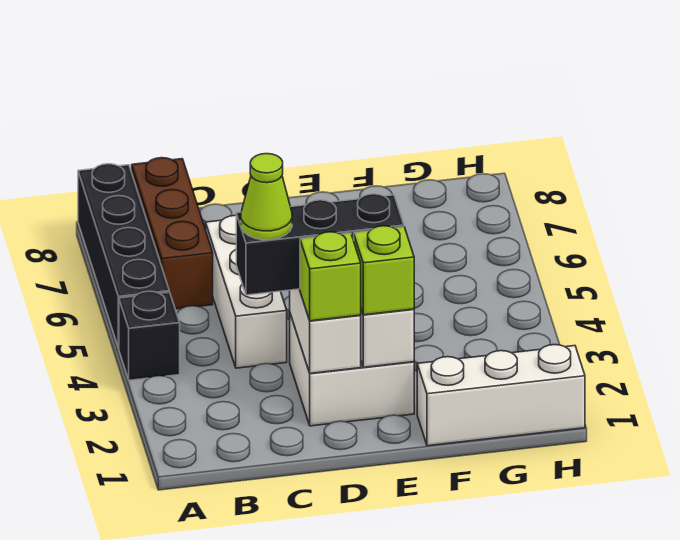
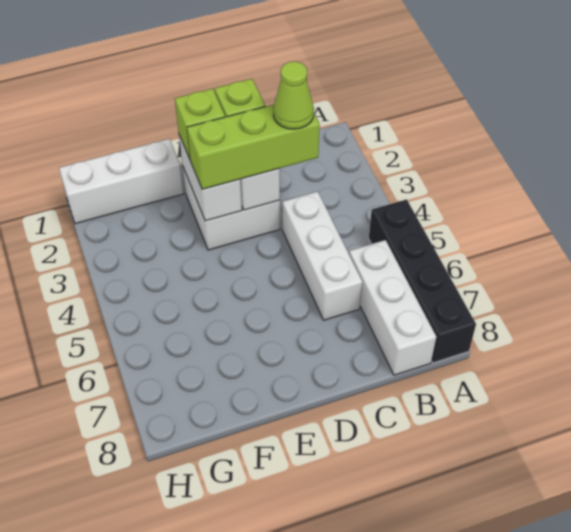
black brick A4 level 1 -> none
brown brick B6:B8 level 1 -> white brick B6:B8 level 1
black brick C3:E3 level 3 -> lime brick C3:E3 level 3

